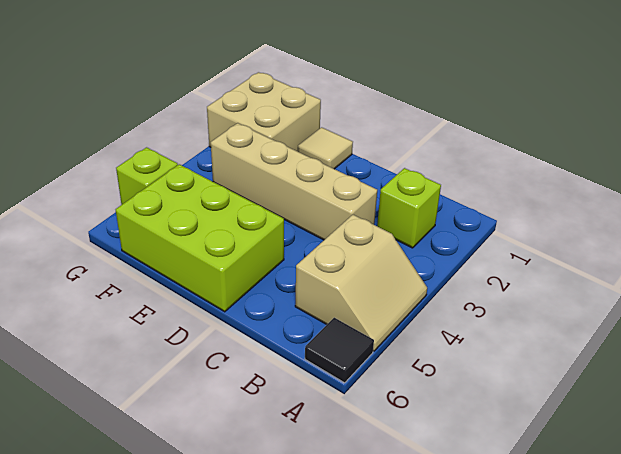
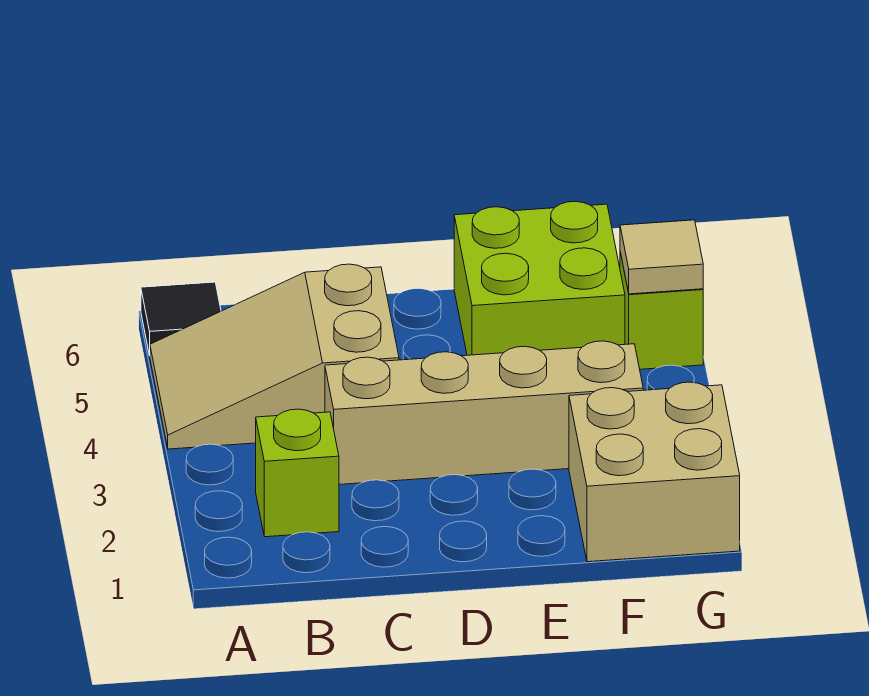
tan slope A4:B5 level 1 top B -> tan slope A4:C5 level 1 top C
lime brick D5:F6 level 1 -> lime brick E5:F6 level 1
tan tile E1 level 1 -> tan tile G5 level 2

